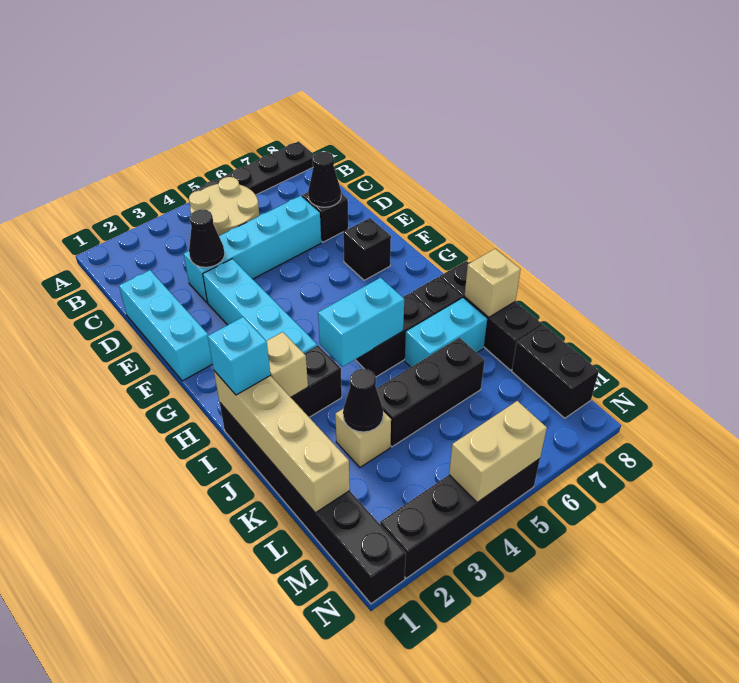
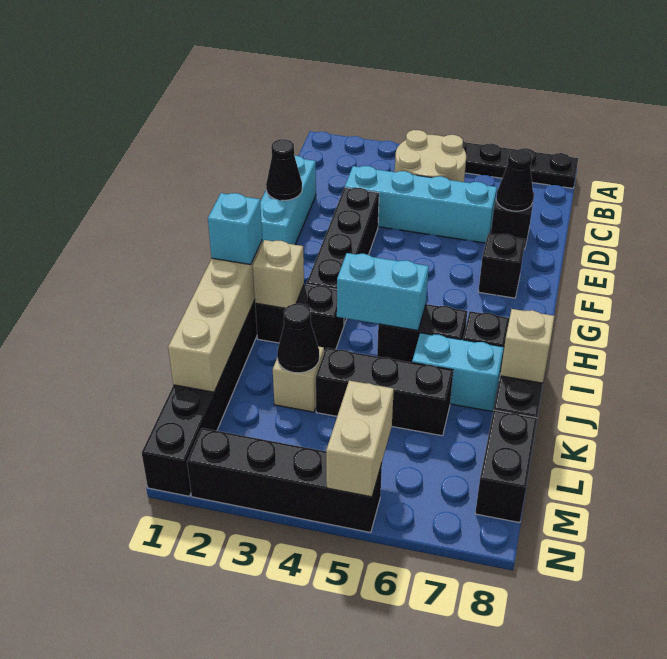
black cone D3 level 2 -> black cone E1 level 2
cyan brick E3:H3 level 1 -> black brick E3:H3 level 1
tan brick N4:N5 level 2 -> tan brick M5:N5 level 2

